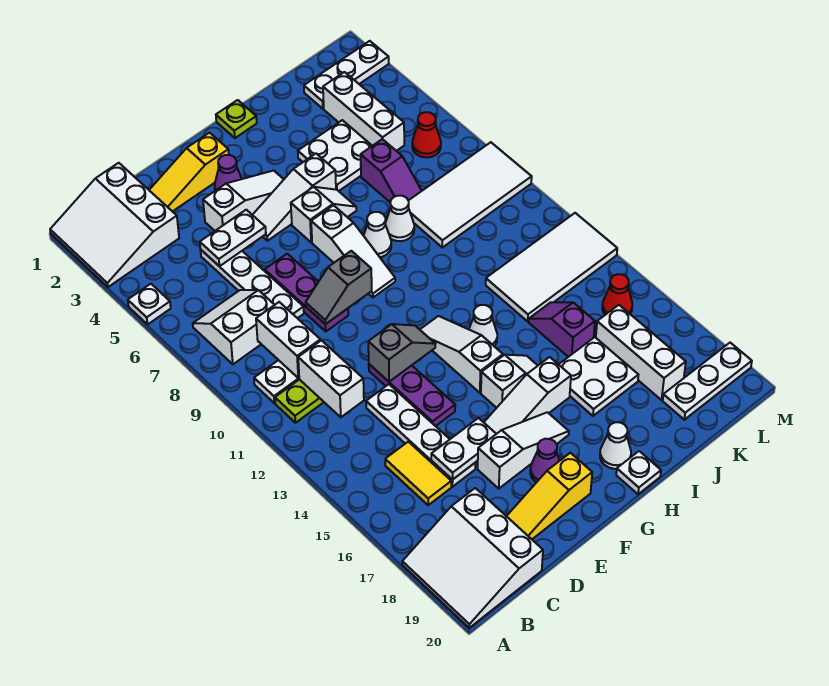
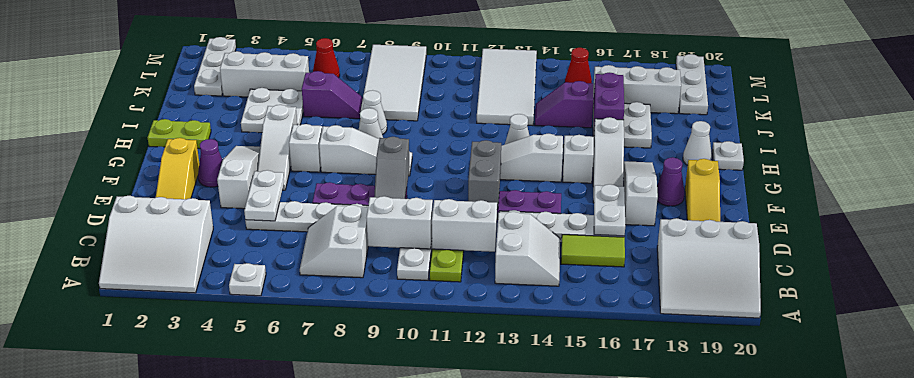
none -> white slope B13:C14 level 1 top 13
yellow tile C15:C16 level 1 -> lime tile C15:C16 level 1
grey slope E12:F12 level 2 top E -> grey brick E12:F12 level 2
lime plate H1 level 1 -> lime plate H1:H2 level 1
none -> purple brick I16:J16 level 2

